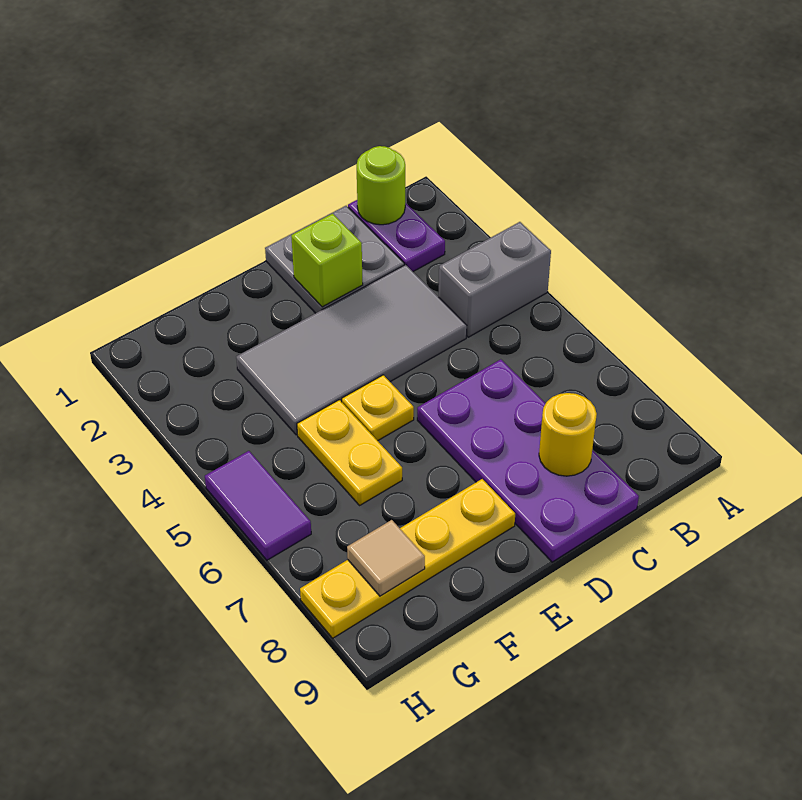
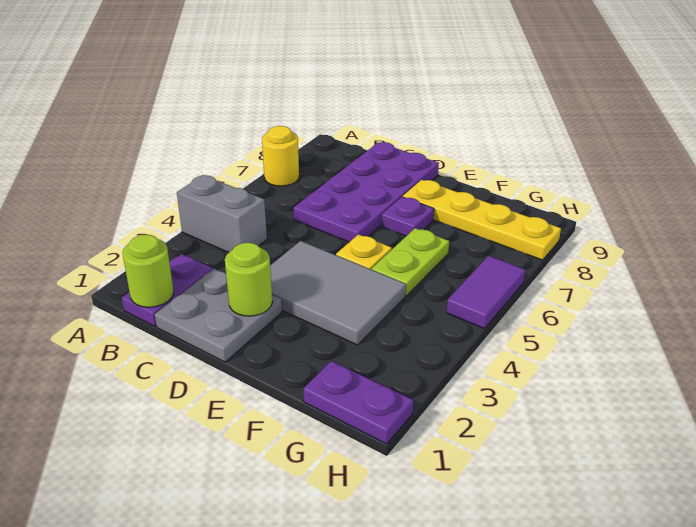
grey tile C3:F4 level 1 -> grey tile D3:F4 level 1
yellow round brick C8 level 2 -> yellow round brick A7 level 1
lime brick D2 level 2 -> lime round brick D2 level 2
none -> purple plate E7 level 1
yellow plate F5:F6 level 1 -> lime plate F5:F6 level 1
none -> purple plate G1:H1 level 1
tan tile G8 level 2 -> none

